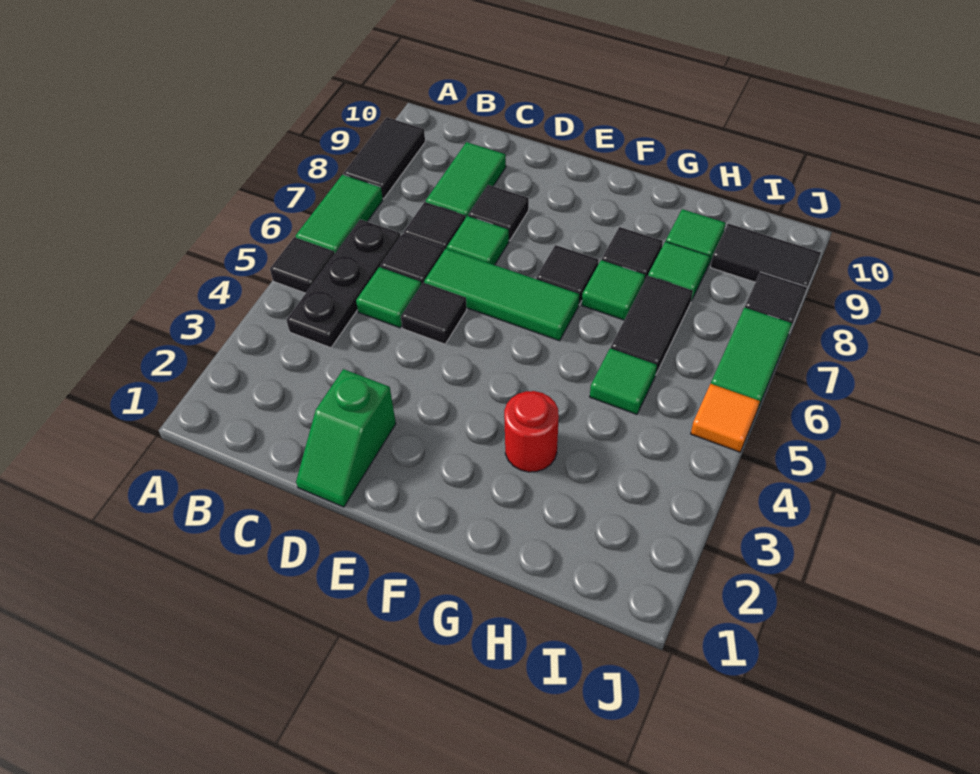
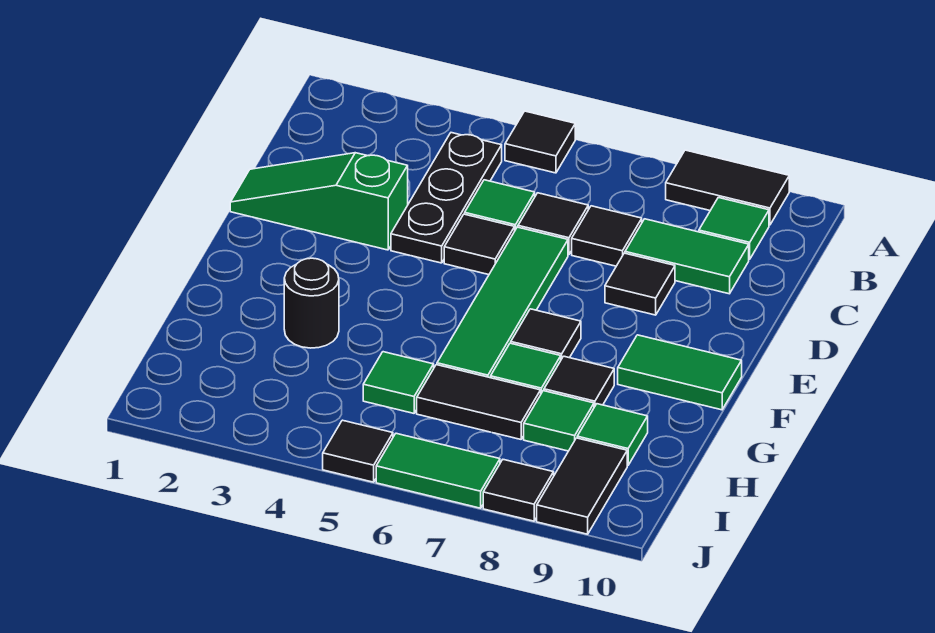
green tile A6:A7 level 1 -> green tile F9:F10 level 1
black plate B4:B6 level 1 -> black plate B4:D4 level 1
green slope D1:D2 level 1 top 2 -> green slope D1:D3 level 1 top 3
green tile D6:F6 level 1 -> green tile D6:G6 level 1
green tile D7 level 1 -> green tile B9 level 1
red round brick G3 level 1 -> black round brick G3 level 1
orange tile J5 level 1 -> black tile J5 level 1

